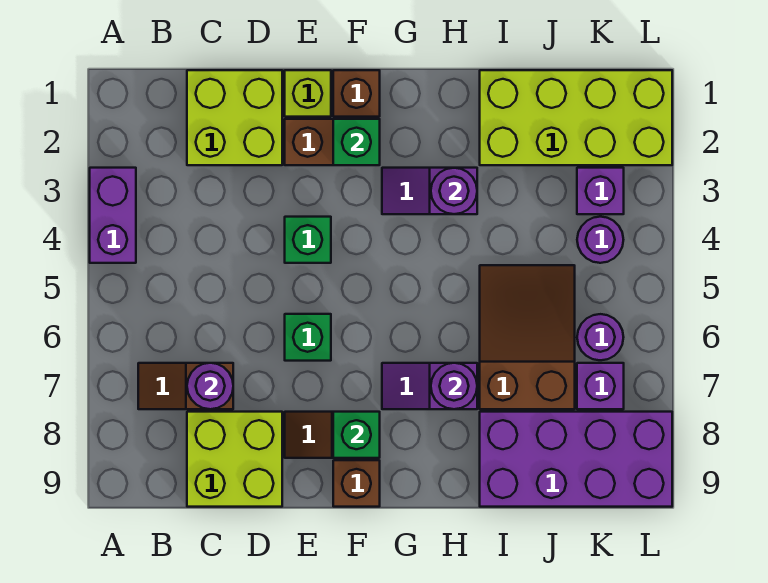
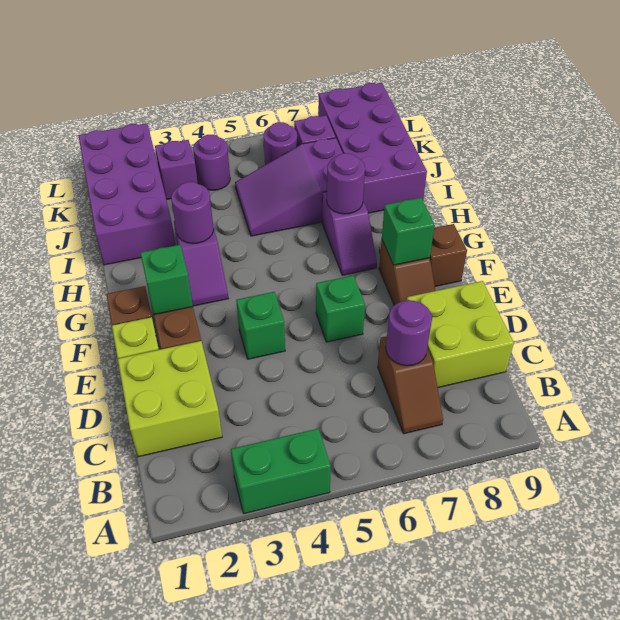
purple brick A3:A4 level 1 -> green brick A3:A4 level 1
lime brick I1:L2 level 1 -> purple brick I1:L2 level 1
brown slope I5:J7 level 1 top 7 -> purple slope I5:J7 level 1 top 7

